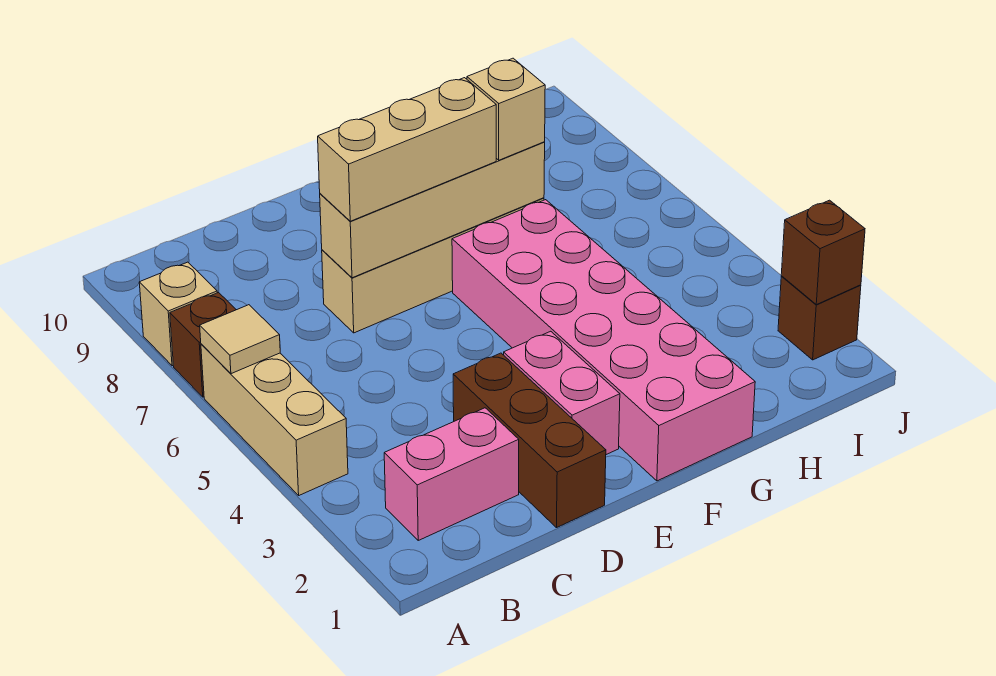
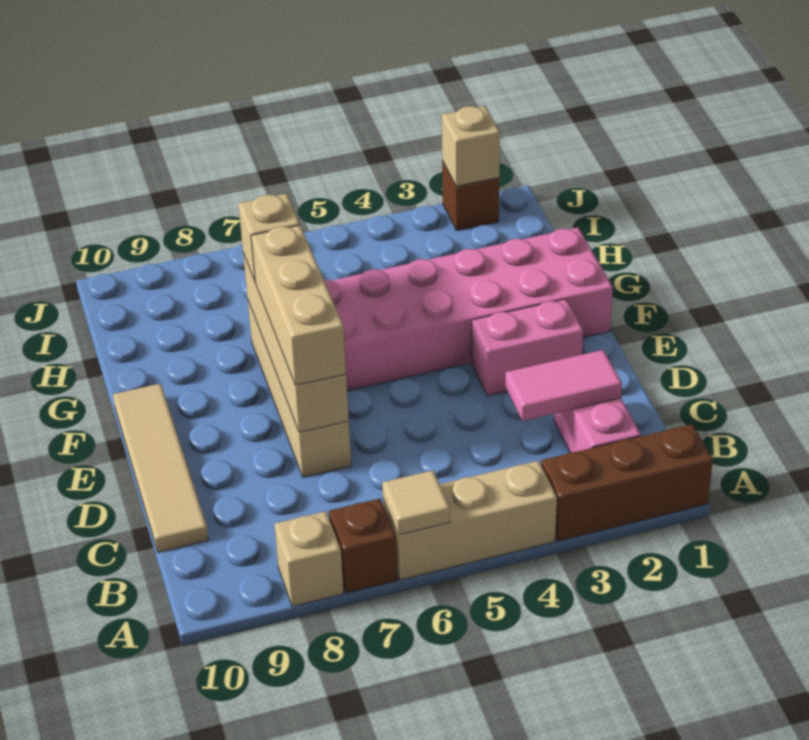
none -> pink tile C2:C3 level 2
none -> tan tile C10:F10 level 1
brown brick D1:D3 level 1 -> brown brick A1:A3 level 1
brown brick J2 level 2 -> tan brick J2 level 2

